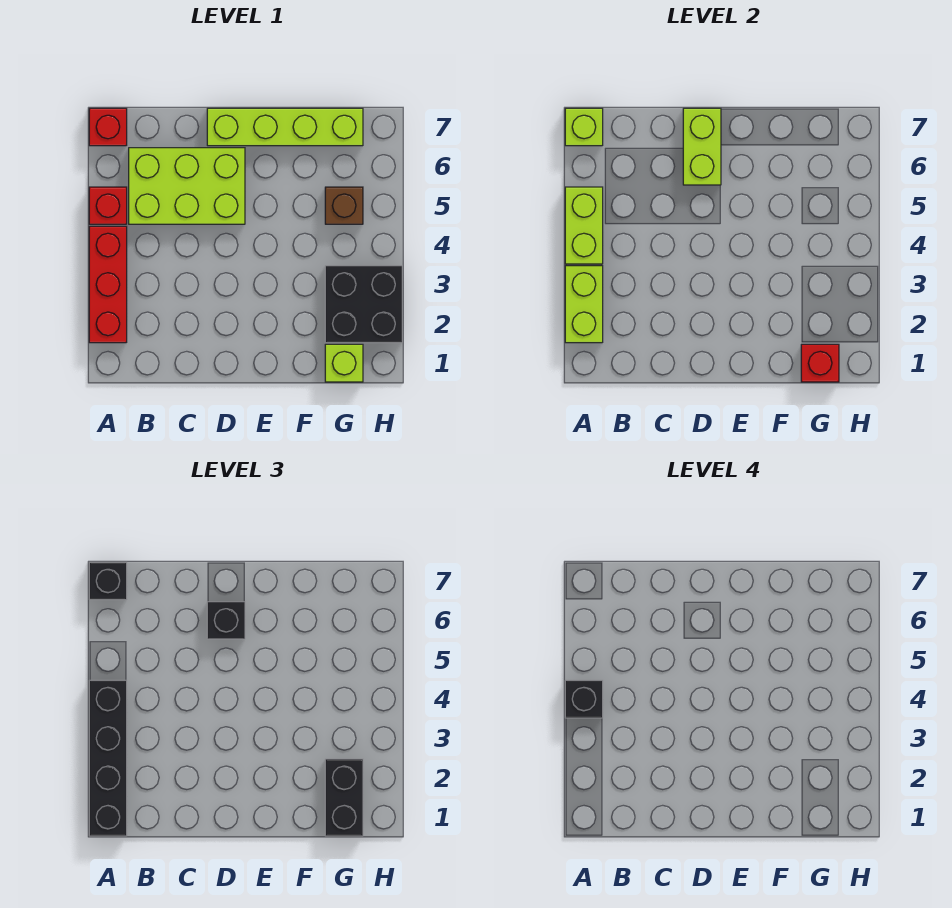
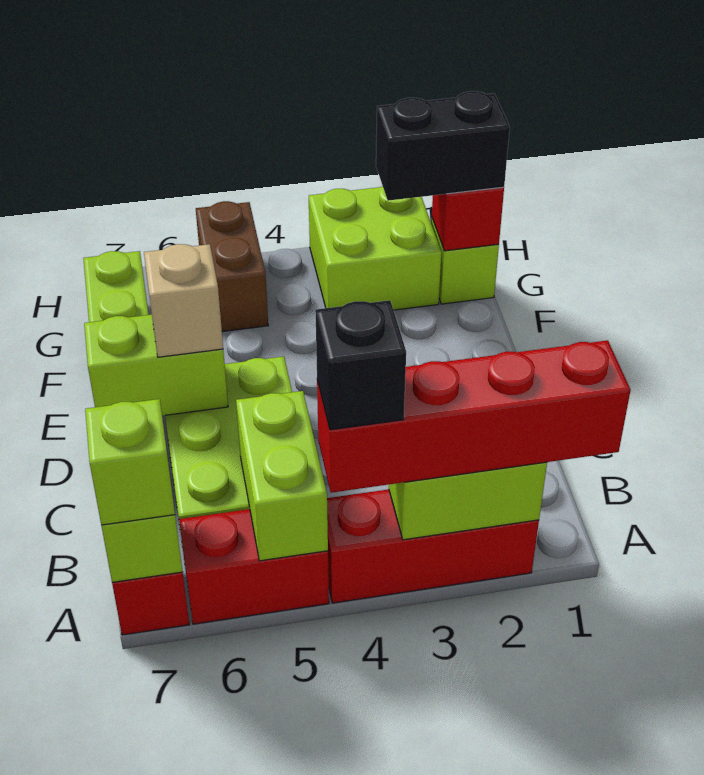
black brick A1:A4 level 3 -> red brick A1:A4 level 3
lime brick A4:A5 level 2 -> lime brick A5:B5 level 2
red brick A5 level 1 -> red brick A5:A6 level 1
black brick A7 level 3 -> lime brick A7 level 3
black brick D6 level 3 -> tan brick D6 level 3
black brick G2:H3 level 1 -> lime brick G2:H3 level 1
brown brick G5 level 1 -> brown brick G5:H5 level 1

